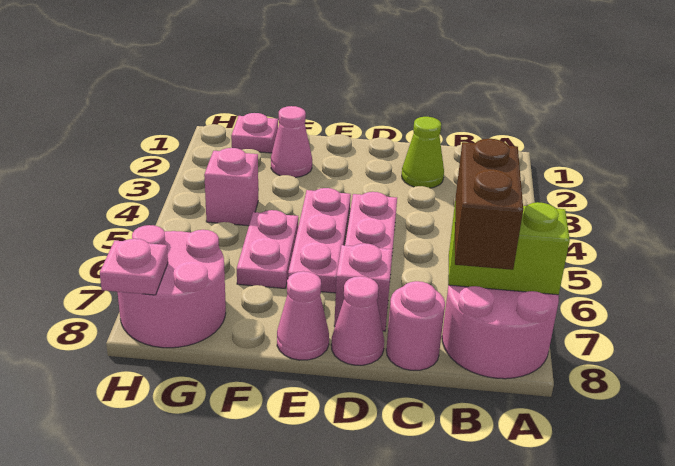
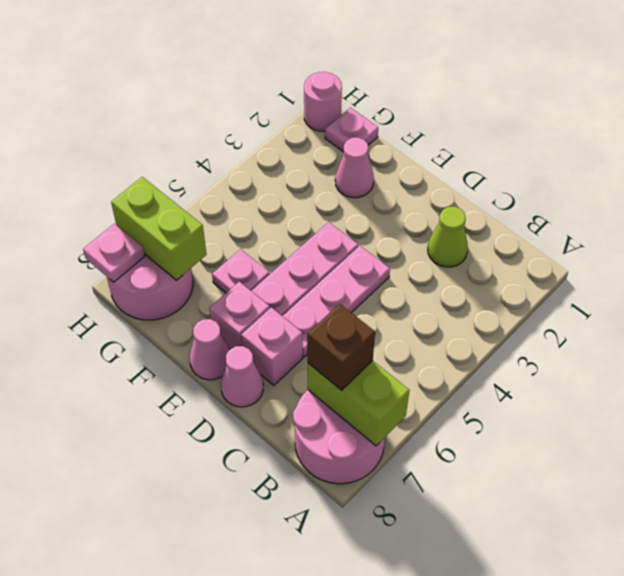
brown brick B7:B8 level 3 -> brown brick B7 level 3
pink round brick C8 level 1 -> pink round brick H1 level 1
pink plate F5:F6 level 1 -> pink plate F6 level 1
pink brick G4 level 1 -> pink brick E7 level 1
none -> lime brick G7:H7 level 2

